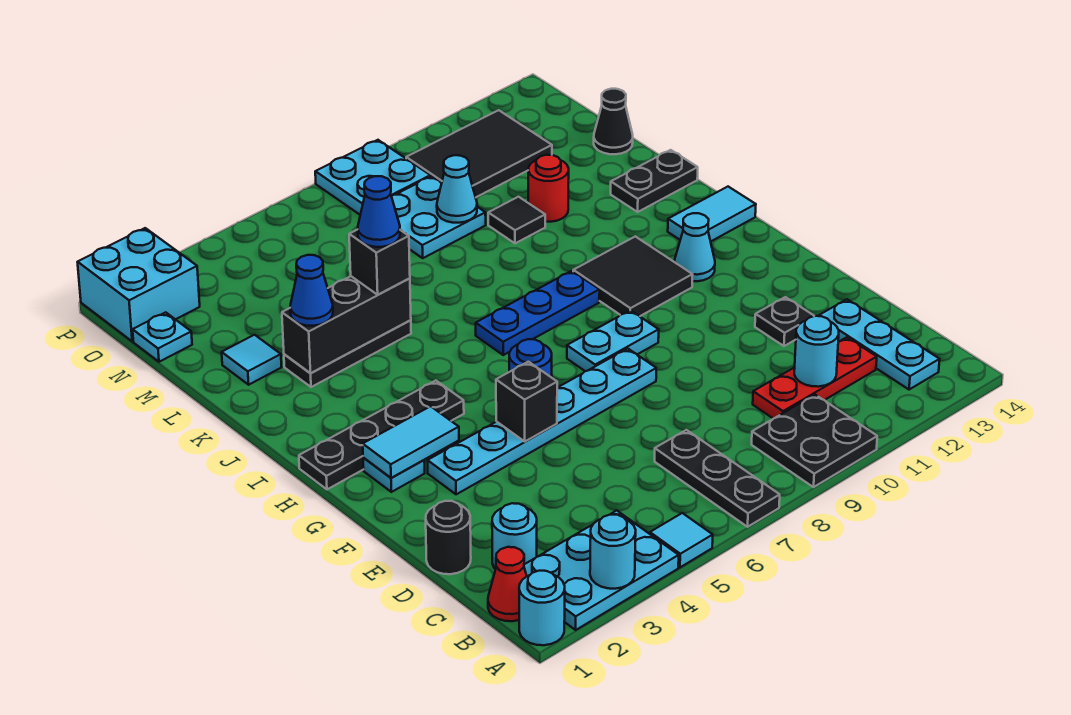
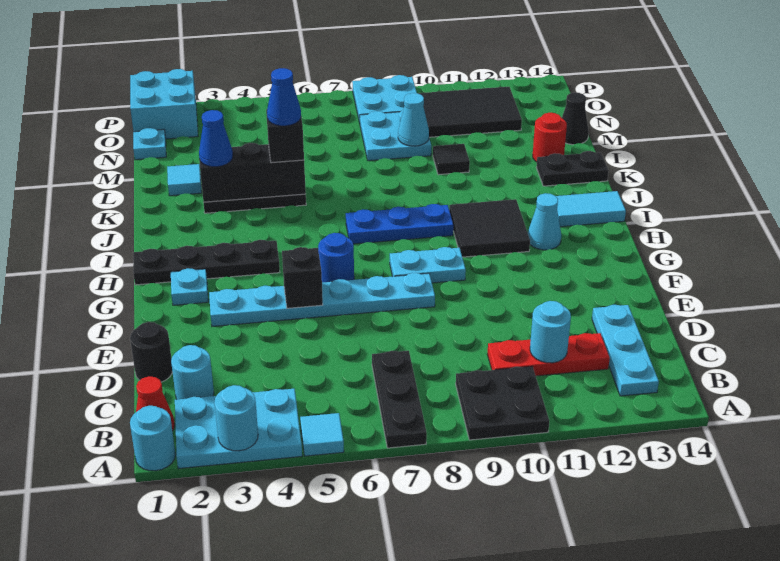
black plate E12 level 1 -> none
cyan tile G2:G3 level 2 -> none
red round brick L11 level 1 -> red round brick L13 level 1

